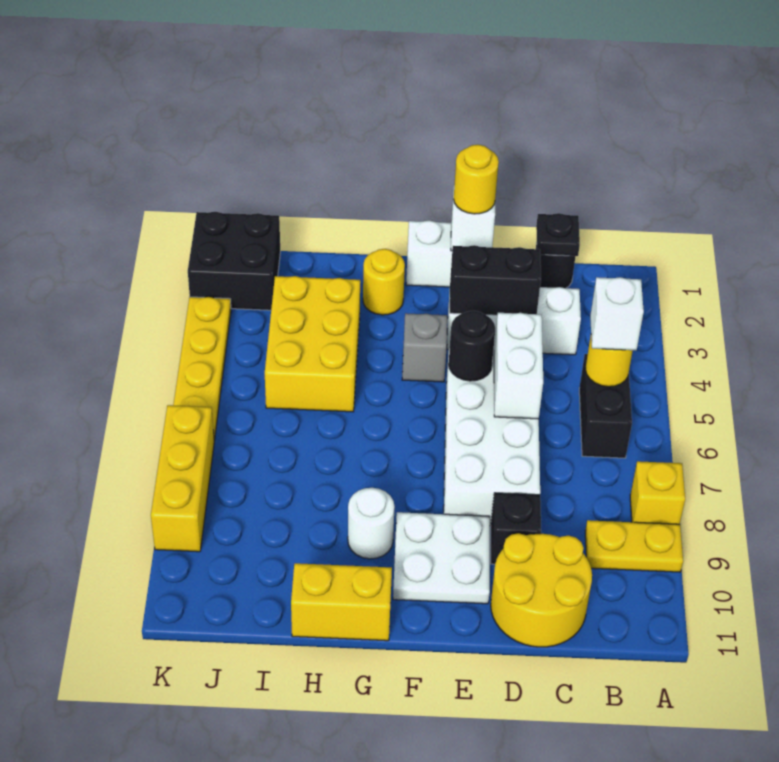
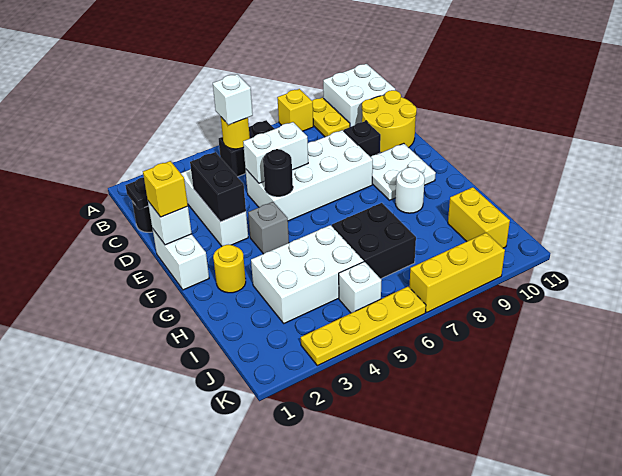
none -> white brick A10:B11 level 1
yellow round brick E1 level 3 -> yellow brick E1 level 3
yellow brick G11:H11 level 1 -> yellow brick I10:J10 level 1
yellow brick H3:I5 level 1 -> white brick H3:I5 level 1
black brick J1:K2 level 1 -> black brick H6:I7 level 1
none -> white brick J5 level 1

